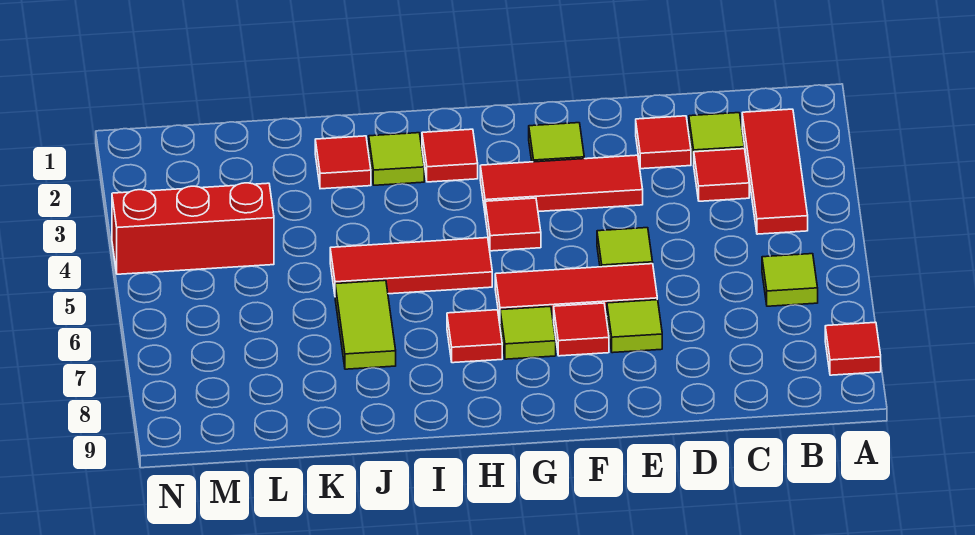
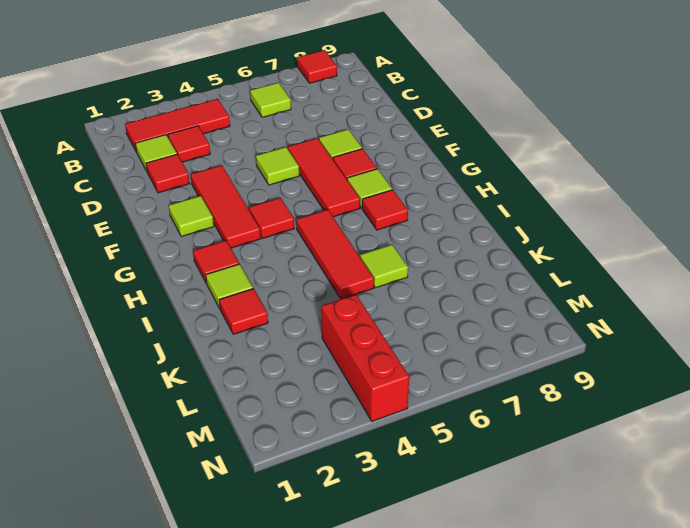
lime tile J6:J7 level 1 -> lime tile J6 level 1

